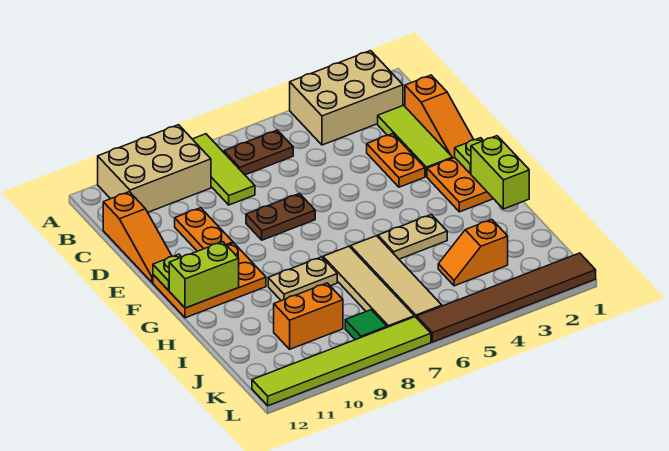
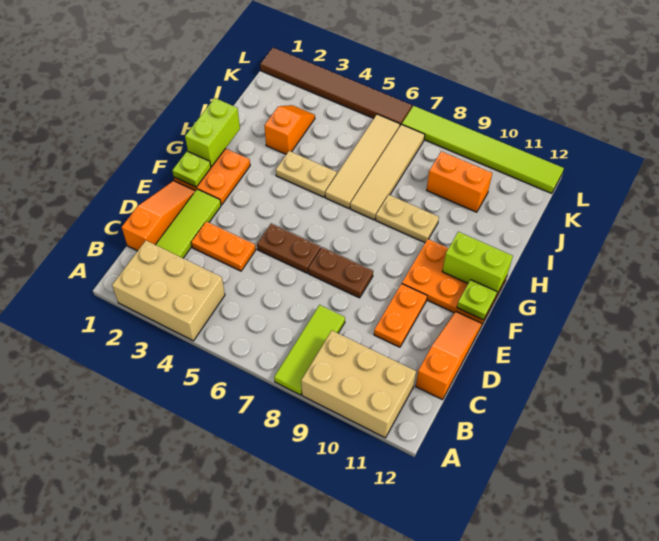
brown plate B6:B7 level 1 -> brown plate E5:E6 level 1
orange plate D3:E3 level 1 -> orange plate D3:D4 level 1
orange slope J3:J4 level 1 top 3 -> orange slope I3:J3 level 1 top I
green tile K8 level 1 -> none

